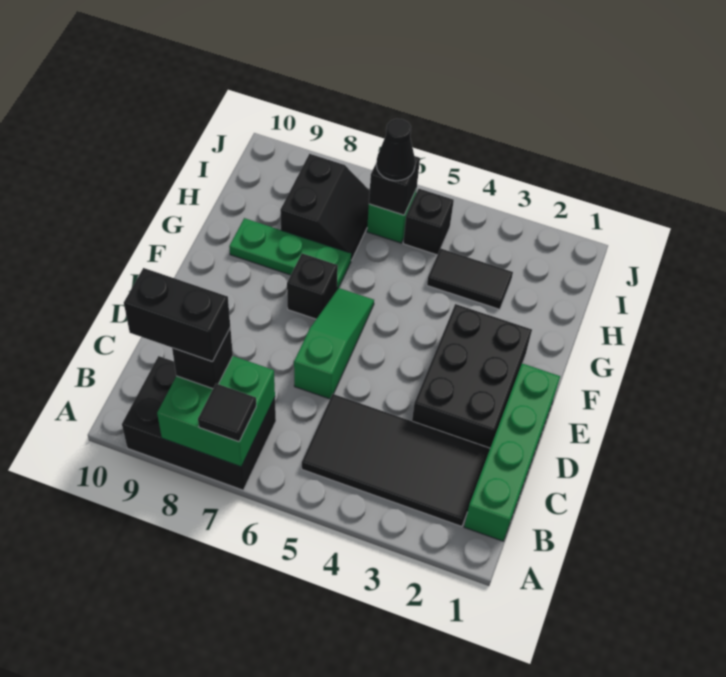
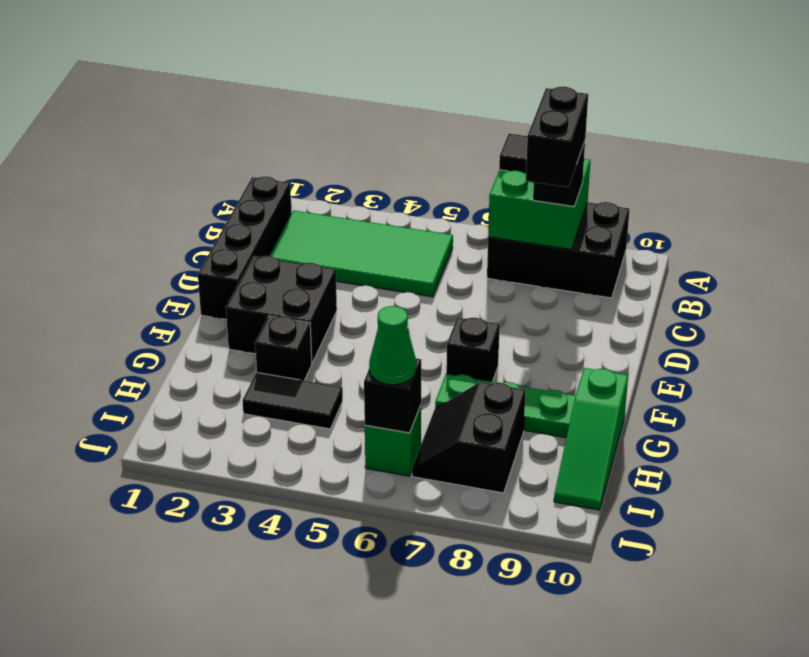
green brick B1:E1 level 1 -> black brick B1:E1 level 1
black tile B2:C5 level 1 -> green tile B2:C5 level 1
black brick B8:B9 level 4 -> black brick B8:C8 level 4
black brick D2:F3 level 1 -> black brick E2:F3 level 1
green slope D6:F6 level 1 top D -> green slope G10:I10 level 1 top G
black brick I5 level 1 -> black brick G3 level 1
black cone I6 level 3 -> green cone I6 level 3

